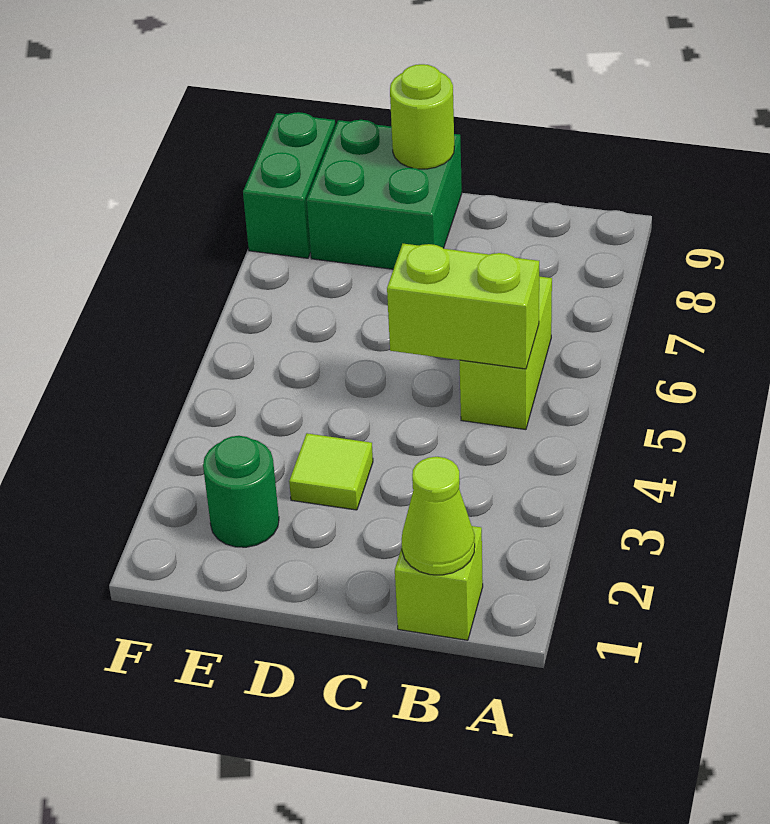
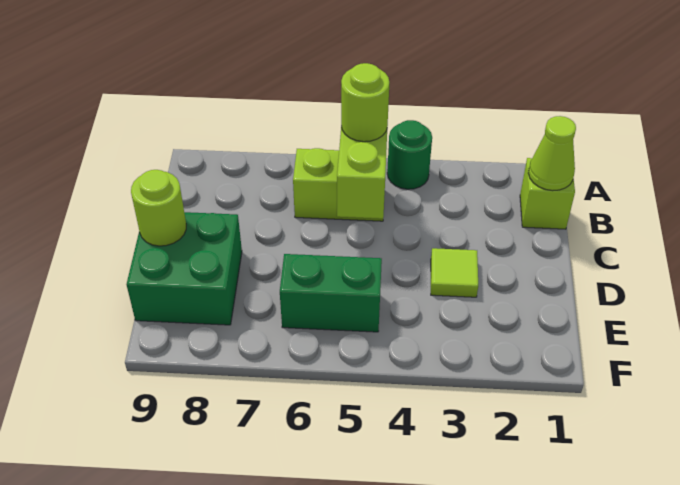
none -> lime round brick B5 level 3
green round brick E2 level 1 -> green round brick A4 level 1
green brick F8:F9 level 1 -> green brick E5:E6 level 1

